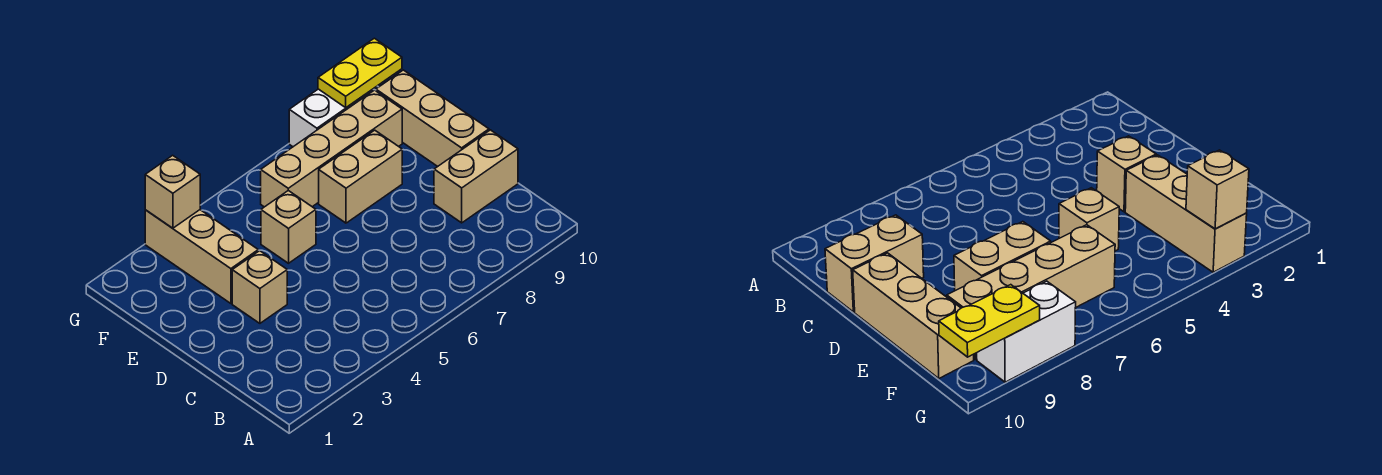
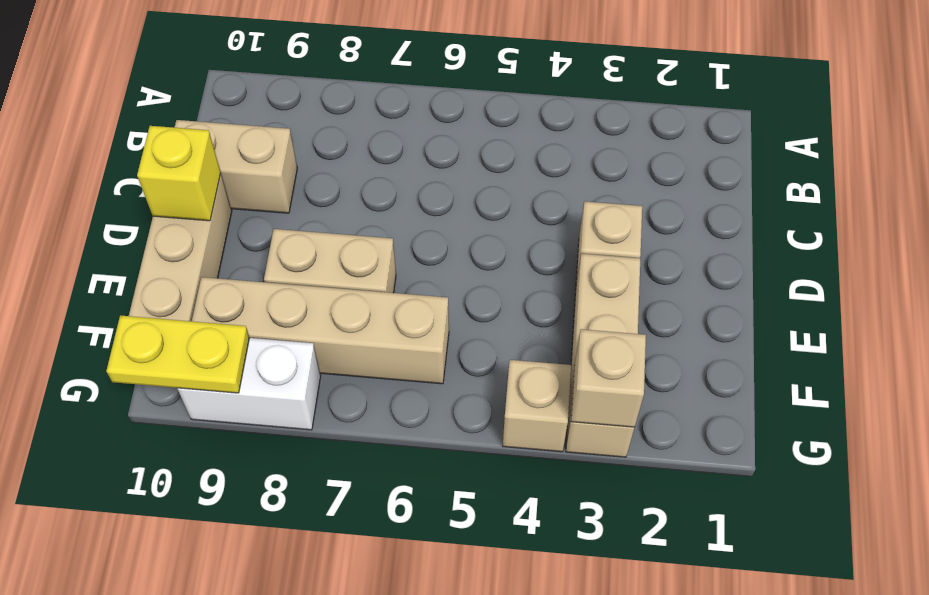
none -> yellow brick D10 level 2
tan brick E5 level 1 -> tan brick G4 level 1

